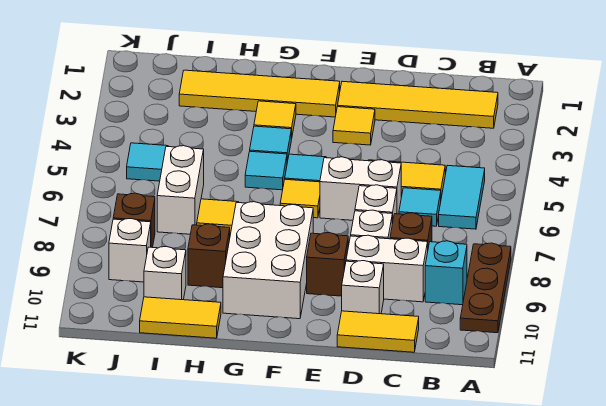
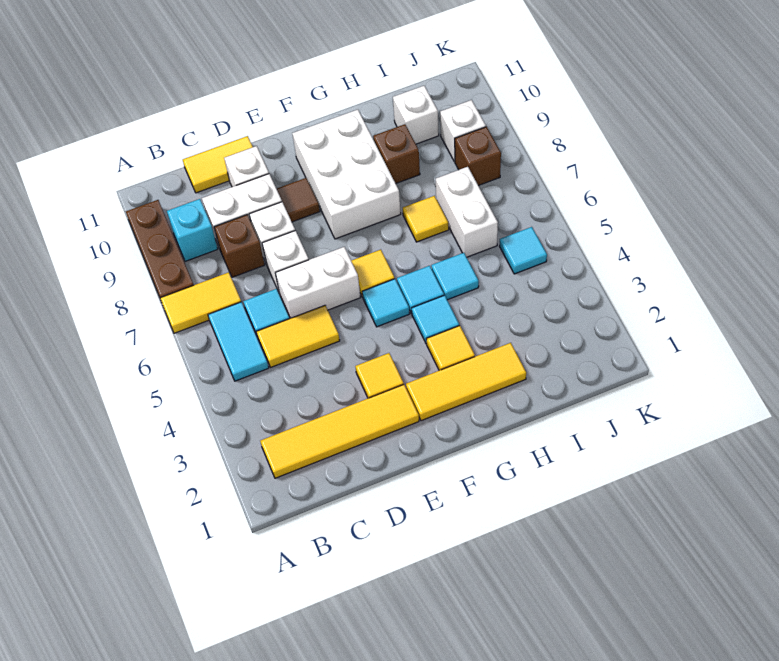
brown brick E9 level 1 -> brown tile E9 level 1
yellow tile F2:I2 level 1 -> yellow tile F2:H2 level 1
none -> cyan tile H5 level 1
yellow tile H11:I11 level 1 -> yellow tile A7:B7 level 1

